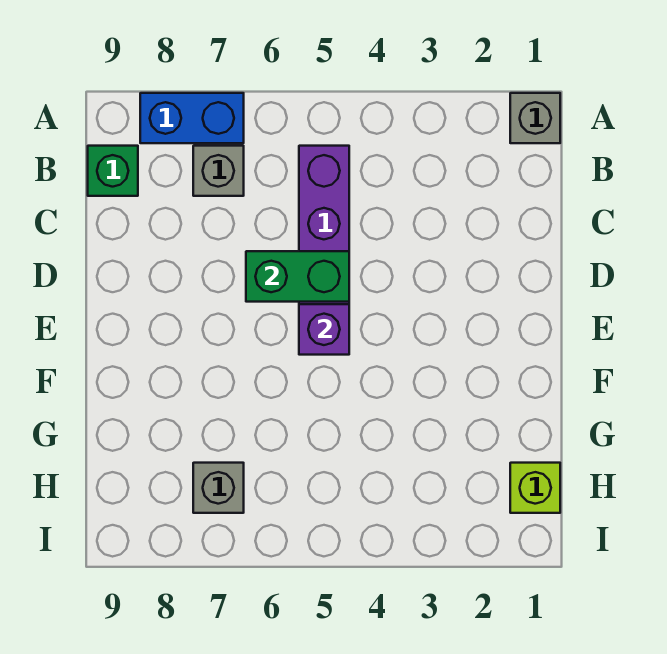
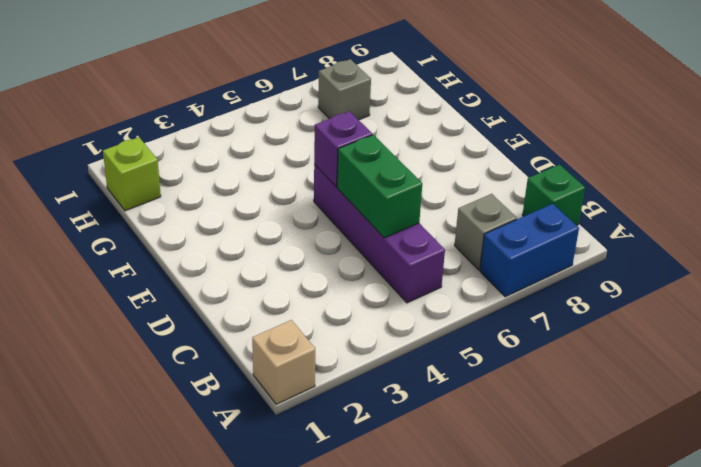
grey brick A1 level 1 -> tan brick A1 level 1
green brick D5:D6 level 2 -> green brick C5:D5 level 2

